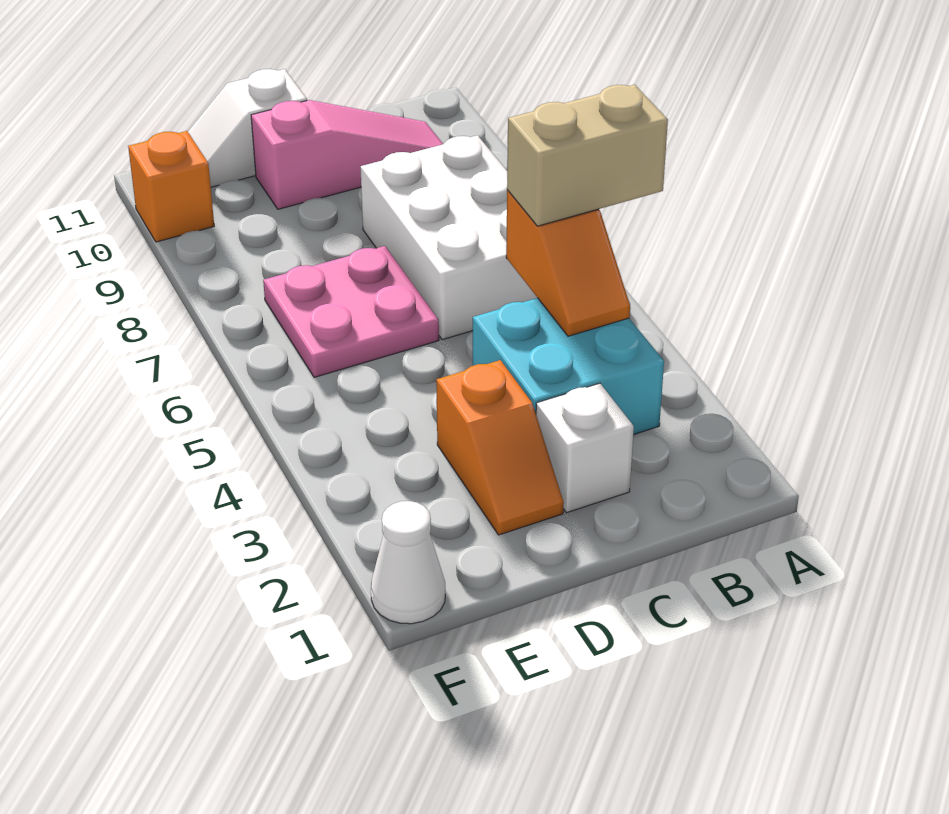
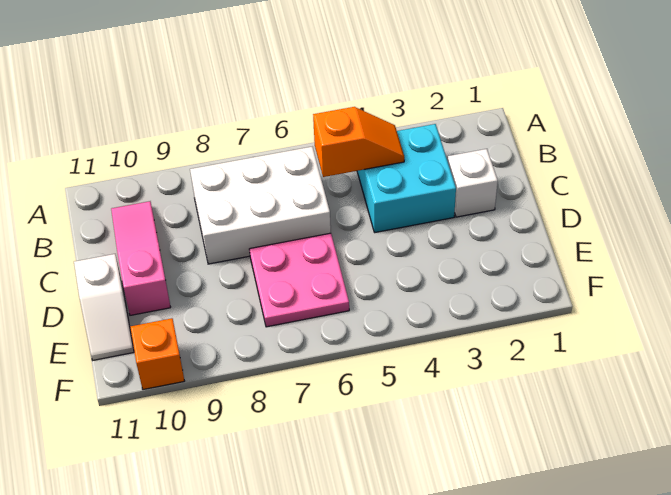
tan brick A5:B5 level 3 -> none
orange slope D2:D3 level 1 top 3 -> none
white cone F1 level 1 -> none

